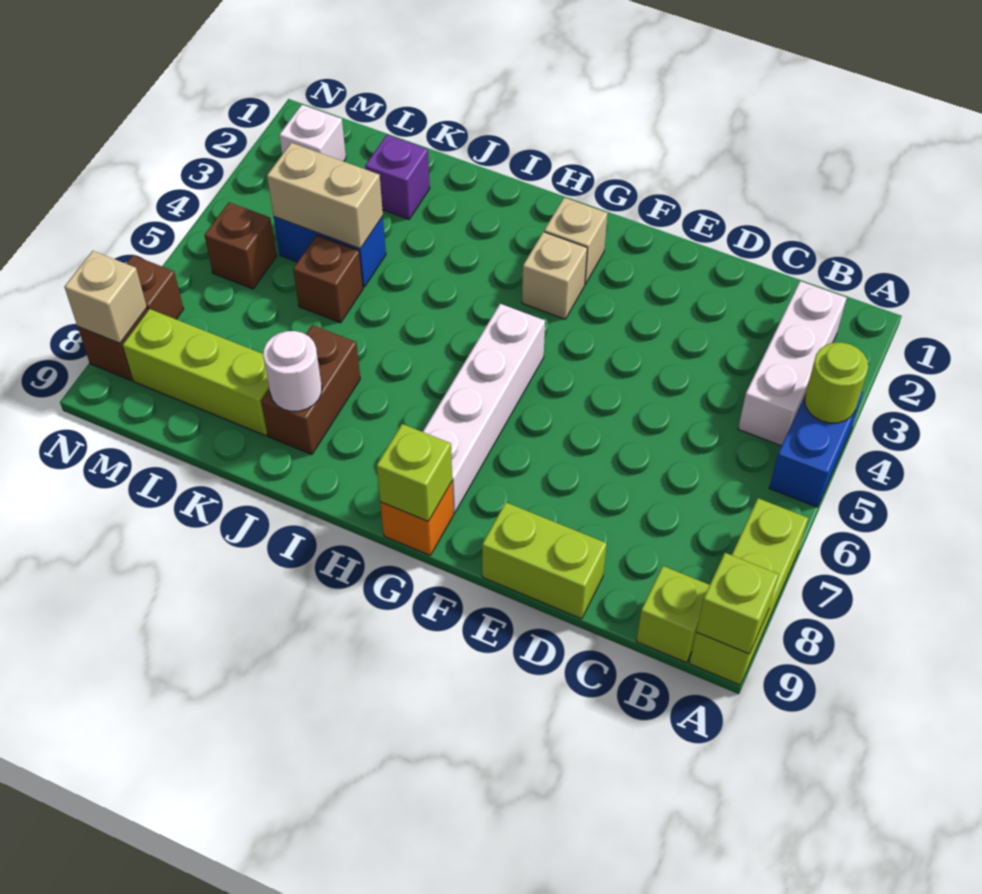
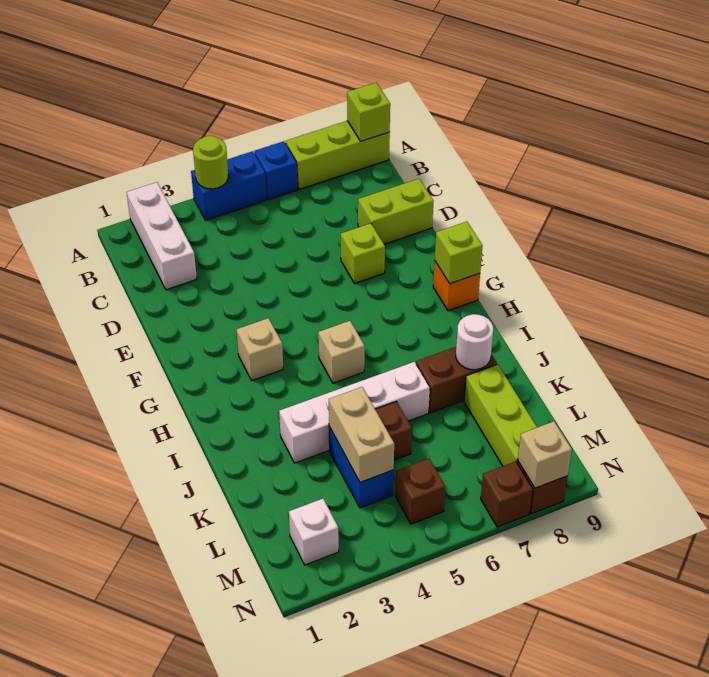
none -> blue brick A6 level 1
white brick B2:B4 level 1 -> white brick A2:C2 level 1
lime brick B9 level 1 -> lime brick E7 level 1
lime brick D9:E9 level 1 -> lime brick D8:D9 level 1
tan brick G2 level 1 -> tan brick H5 level 1
white brick G5:G8 level 1 -> white brick J3:J6 level 1
purple brick K2 level 1 -> none

